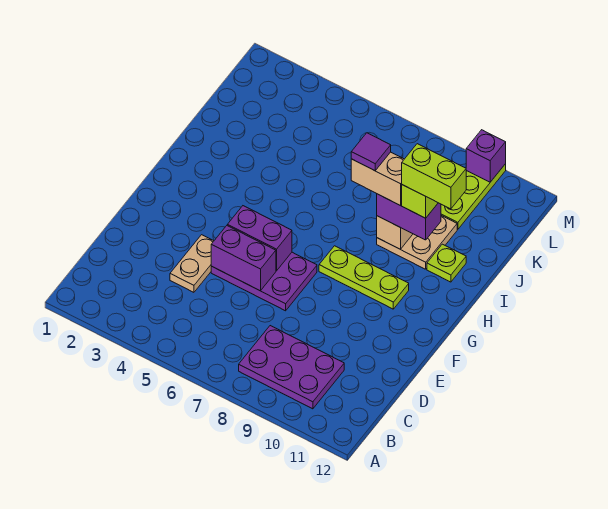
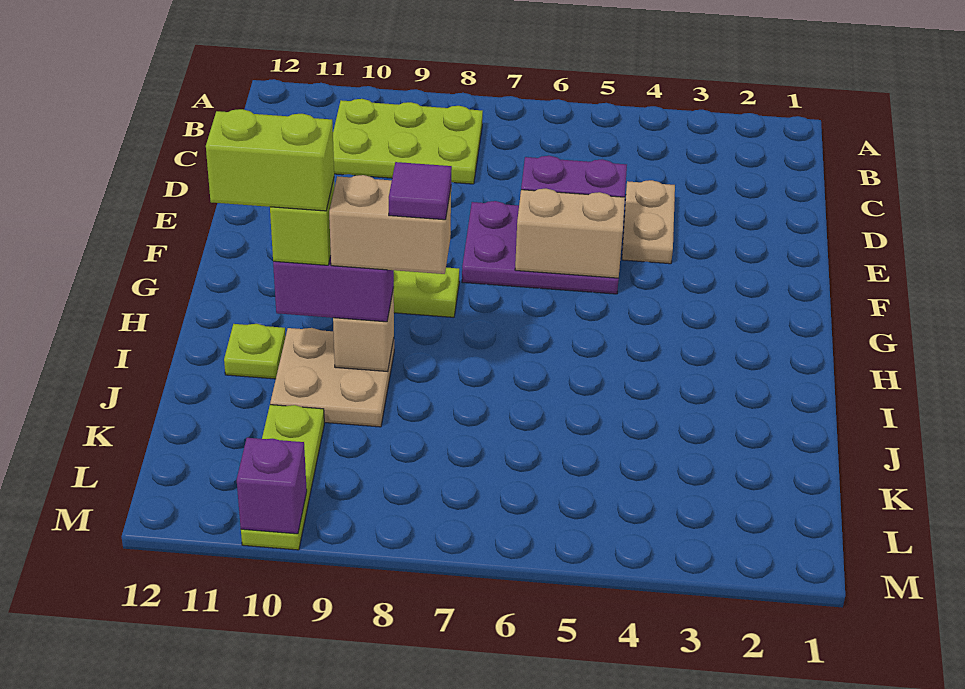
purple plate B8:C10 level 1 -> lime plate B8:C10 level 1
purple brick F5:F6 level 2 -> tan brick F5:F6 level 2

